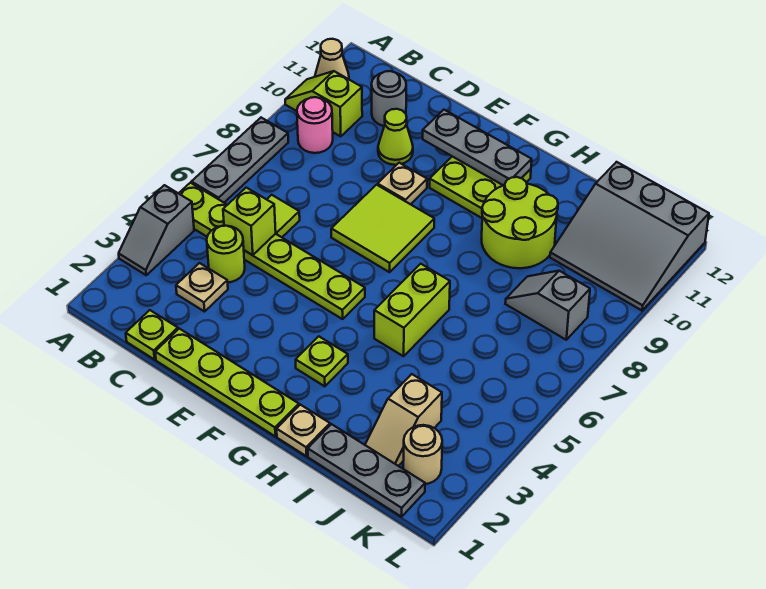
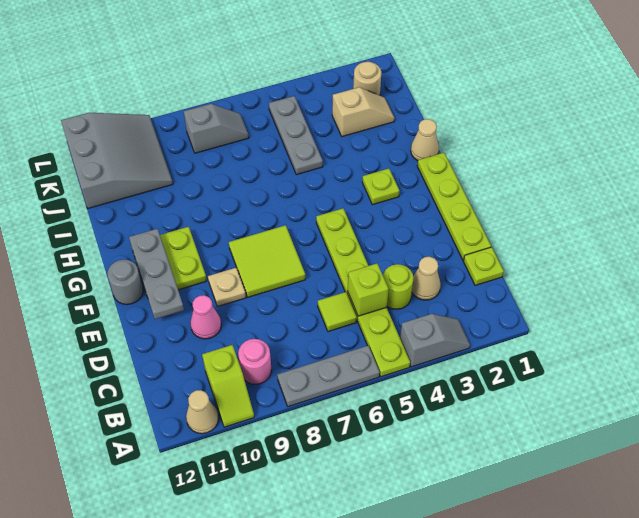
tan plate C3 level 1 -> tan cone C3 level 1
grey round brick C11 level 1 -> grey round brick F12 level 1
lime cone D10 level 1 -> pink cone D10 level 1
tan plate H1 level 1 -> tan cone H1 level 1
lime brick H5:H6 level 1 -> none
lime round brick H9:I10 level 1 -> none
grey plate I1:K1 level 1 -> grey plate I5:K5 level 1
grey slope J8:K8 level 1 top K -> grey slope K7:K8 level 1 top 8

